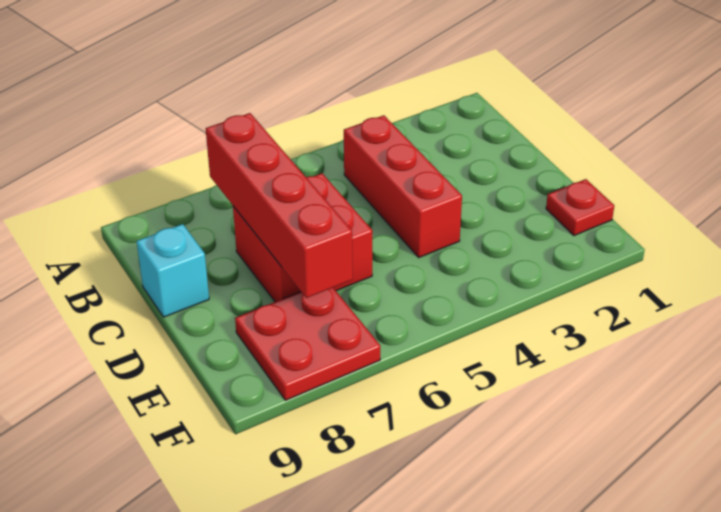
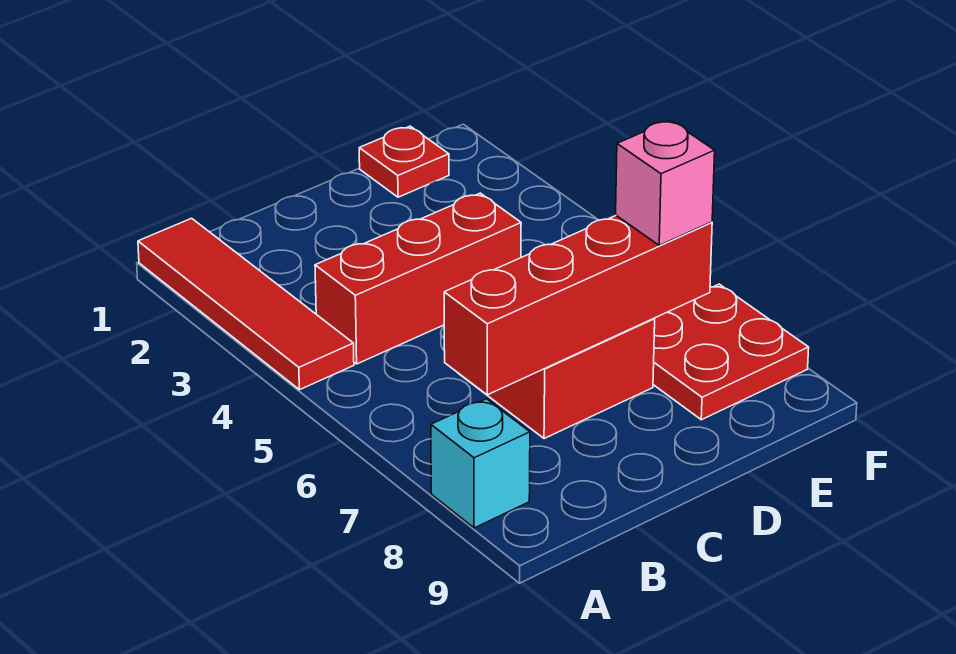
none -> red tile A1:A4 level 1
cyan brick C9 level 1 -> cyan brick A8 level 1
none -> pink brick E7 level 3

